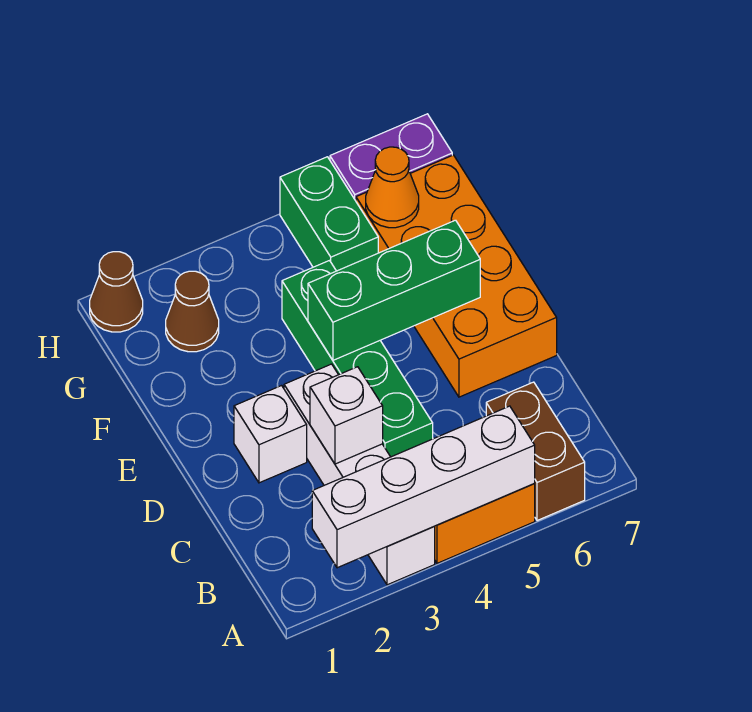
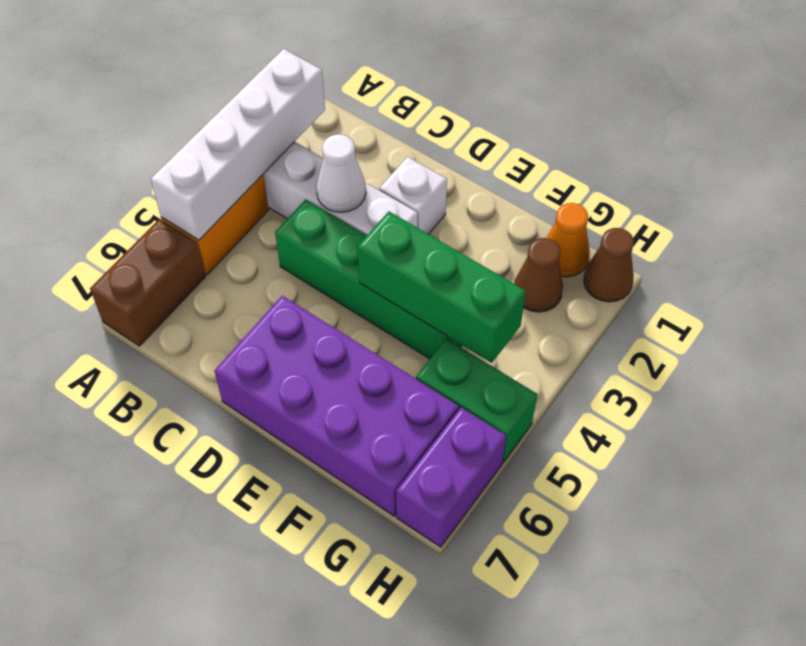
brown brick A6:B6 level 1 -> brown brick A6:A7 level 1
white brick C3 level 2 -> white cone C3 level 2
orange brick D6:G7 level 1 -> purple brick D6:G7 level 1
green brick E4:E6 level 2 -> green brick E4:G4 level 2
orange cone G6 level 2 -> orange cone G1 level 1

